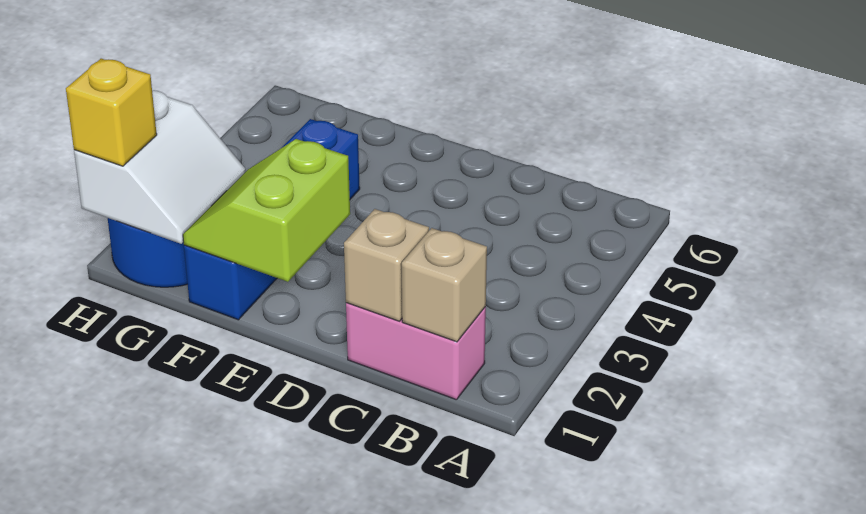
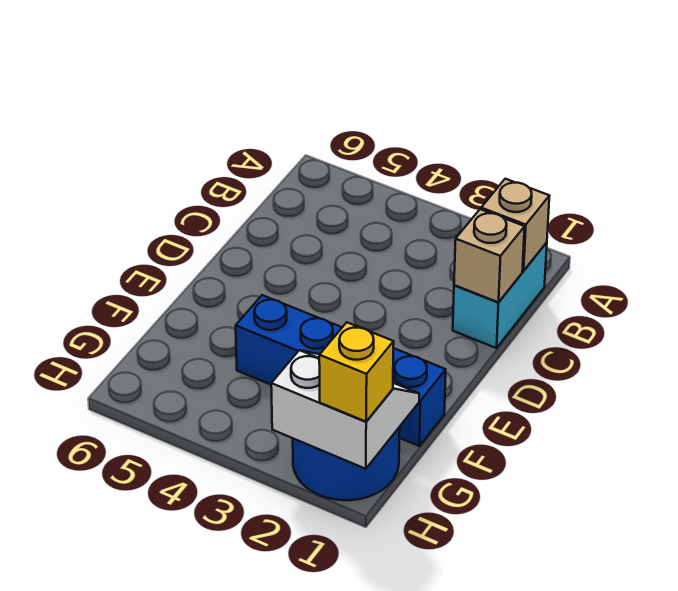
pink brick B1:C1 level 1 -> cyan brick B1:C1 level 1
lime slope E1:F2 level 2 top E -> none

